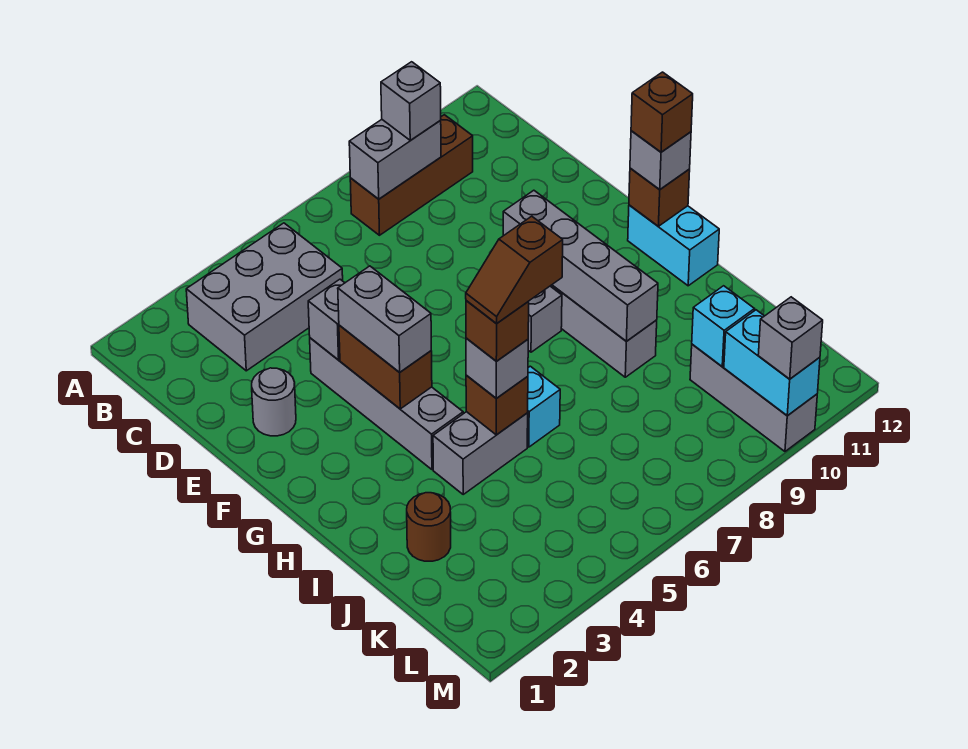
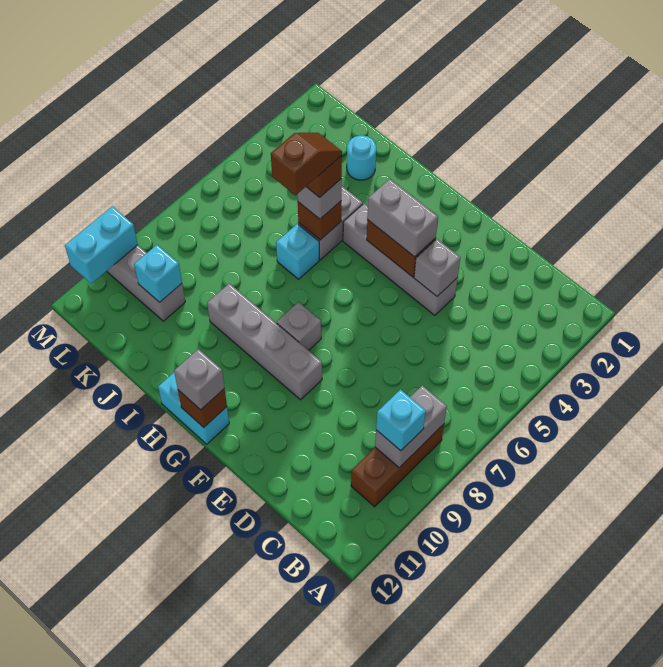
grey brick B3:C5 level 1 -> none
grey brick B9 level 3 -> cyan brick B9 level 3
grey round brick E2 level 1 -> none
grey brick F9:I9 level 2 -> none
brown brick G12 level 4 -> none
brown round brick J2 level 1 -> cyan round brick J2 level 1
cyan brick L10:M10 level 2 -> cyan brick M10:M11 level 2
grey brick M10 level 3 -> none

